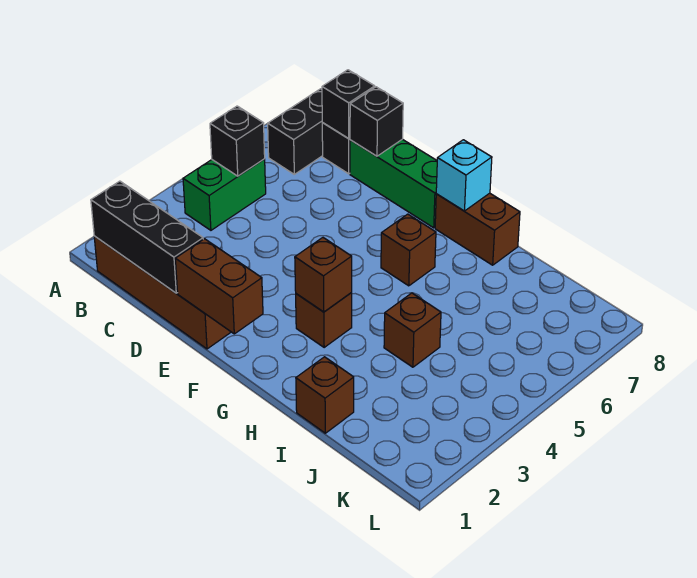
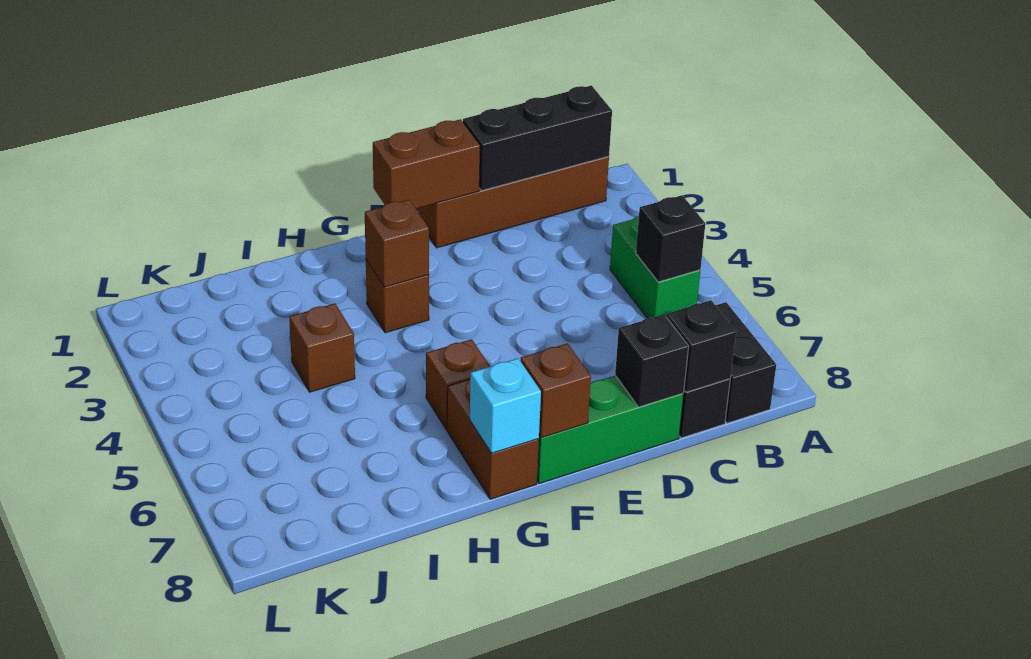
brown brick G8:H8 level 1 -> brown brick G7:G8 level 1
brown brick I1 level 1 -> brown brick F8 level 2

